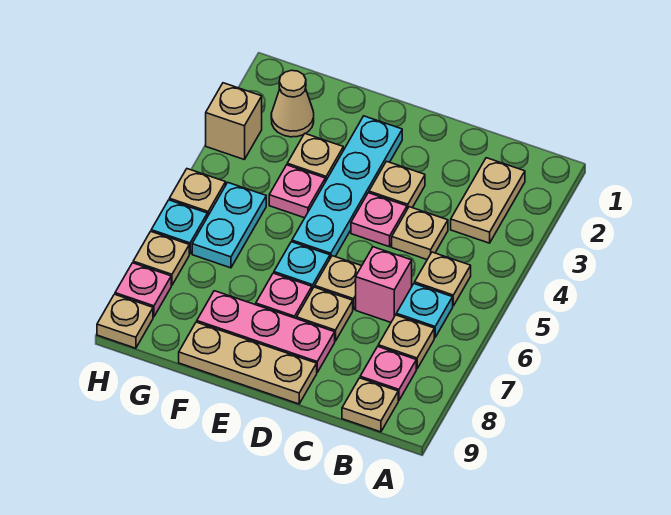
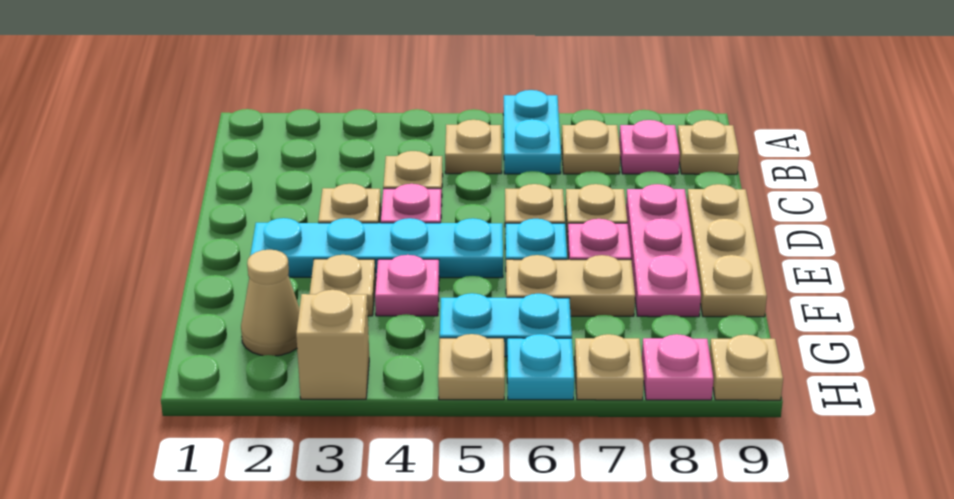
tan plate B2:B3 level 1 -> tan plate F6:F7 level 1
cyan plate B6 level 1 -> cyan plate A6:B6 level 1
pink brick C6 level 1 -> none

